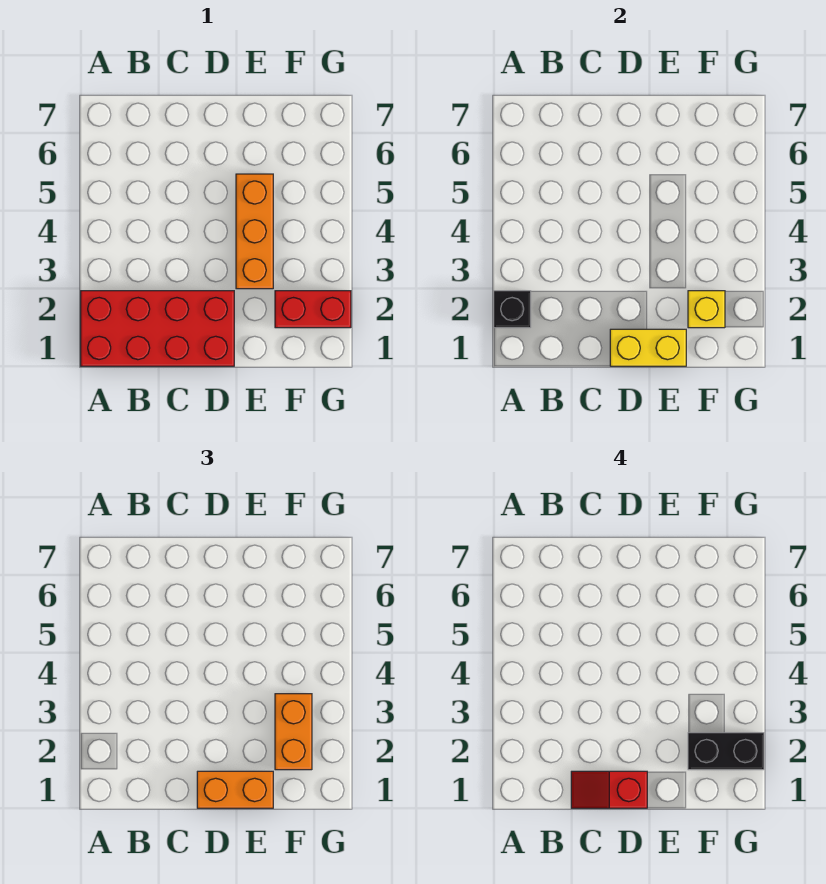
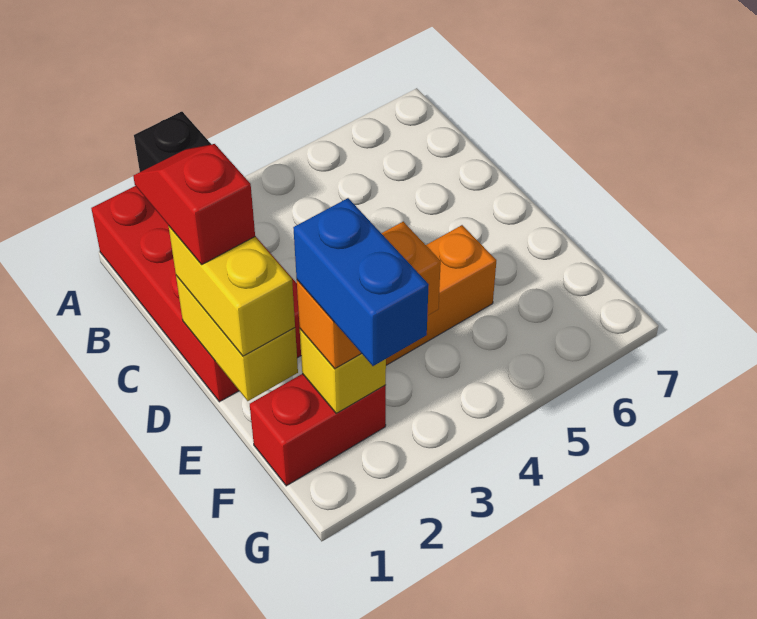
orange brick D1:E1 level 3 -> yellow brick D1:E1 level 3
red brick F2:G2 level 1 -> red brick F1:F2 level 1
black brick F2:G2 level 4 -> blue brick F2:G2 level 4

